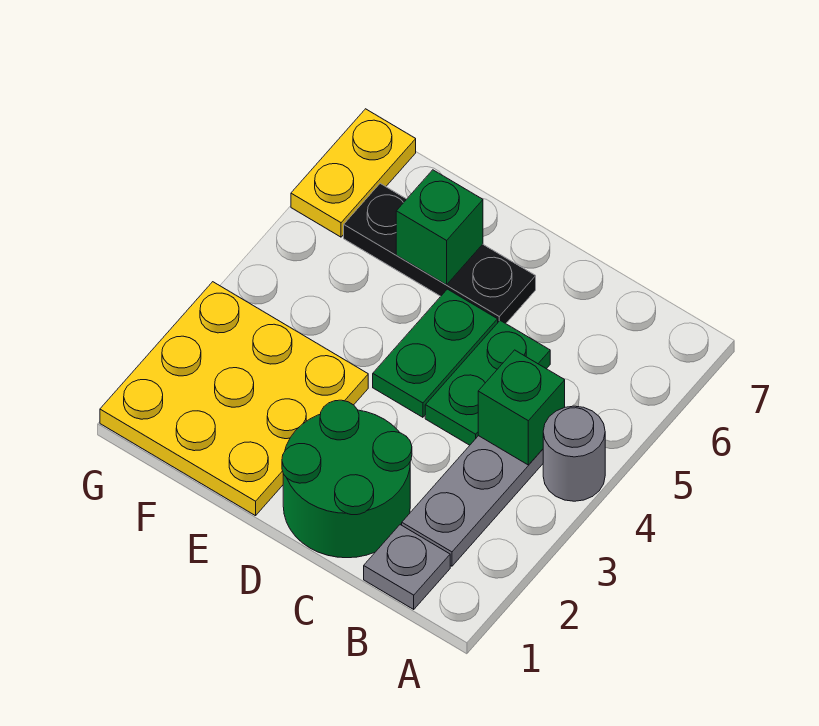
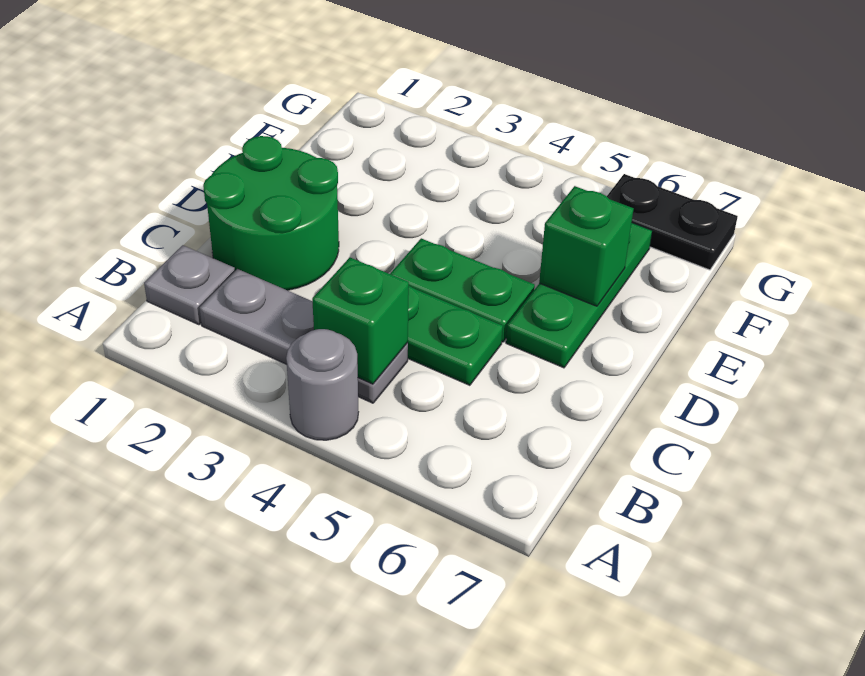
black plate D6:F6 level 1 -> green plate D6:F6 level 1
yellow plate E1:G3 level 1 -> none
yellow plate G6:G7 level 1 -> black plate G6:G7 level 1

